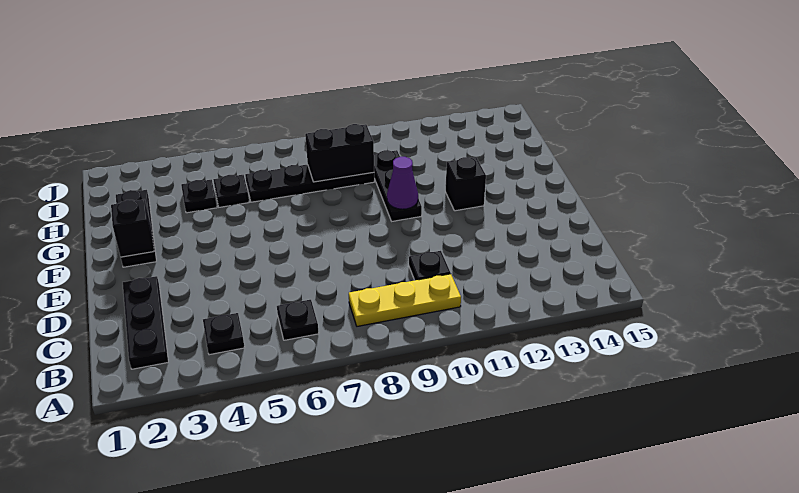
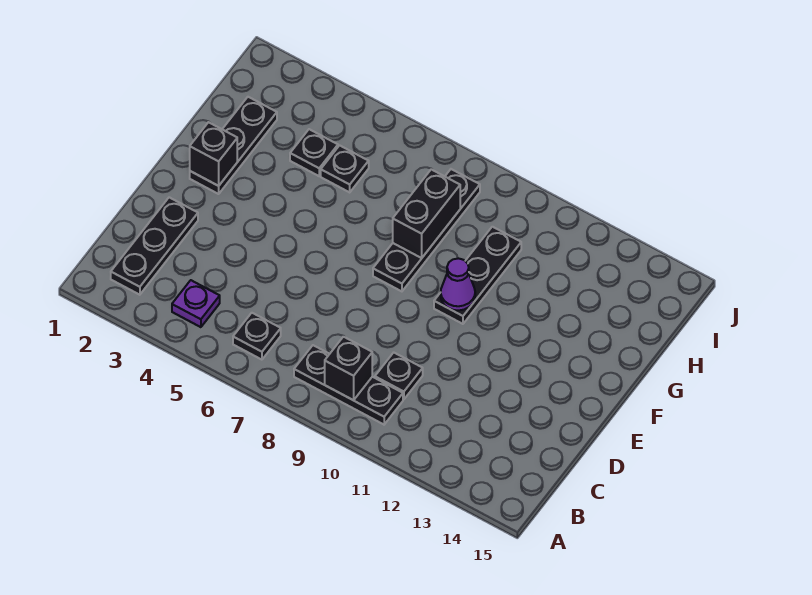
black plate B4 level 1 -> purple plate B4 level 1
yellow plate B8:B10 level 1 -> black plate B8:B10 level 1
black brick F12 level 1 -> black brick B9 level 2
black plate H6:H9 level 1 -> black plate F8:I8 level 1
black brick H8:H9 level 2 -> black brick G8:H8 level 2

